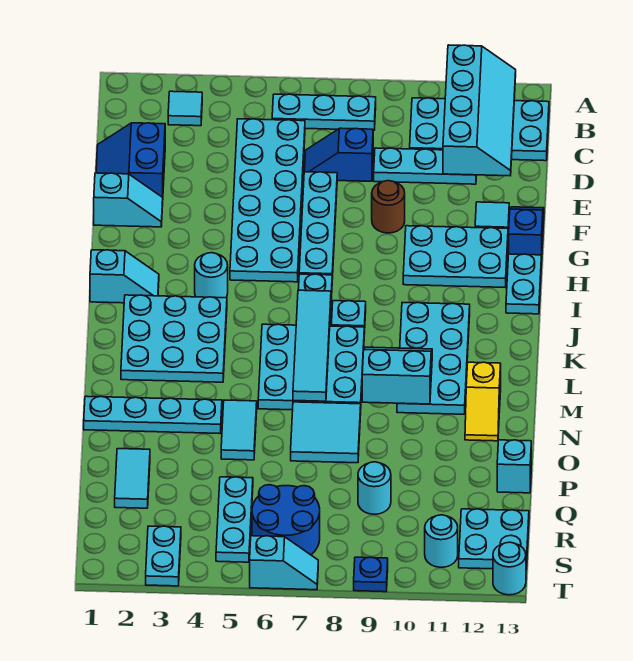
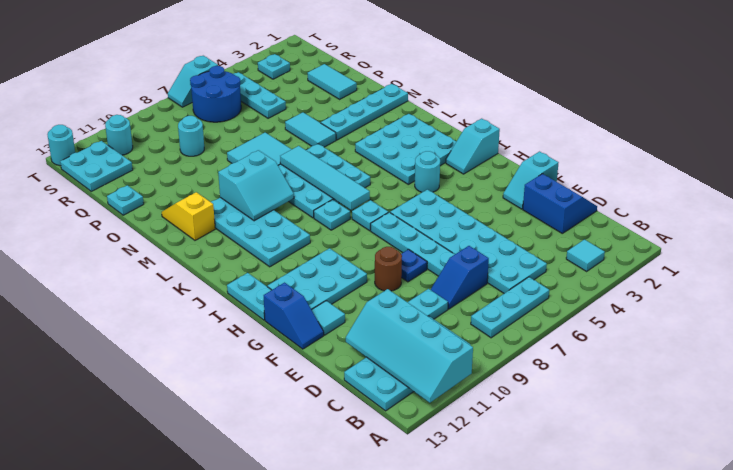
blue slope D7:D8 level 1 top 8 -> blue slope D7:D8 level 1 top 7
cyan brick P13 level 1 -> cyan plate P13 level 1
cyan plate S3:T3 level 1 -> cyan plate S3 level 1
blue plate T9 level 1 -> blue plate F8 level 1

